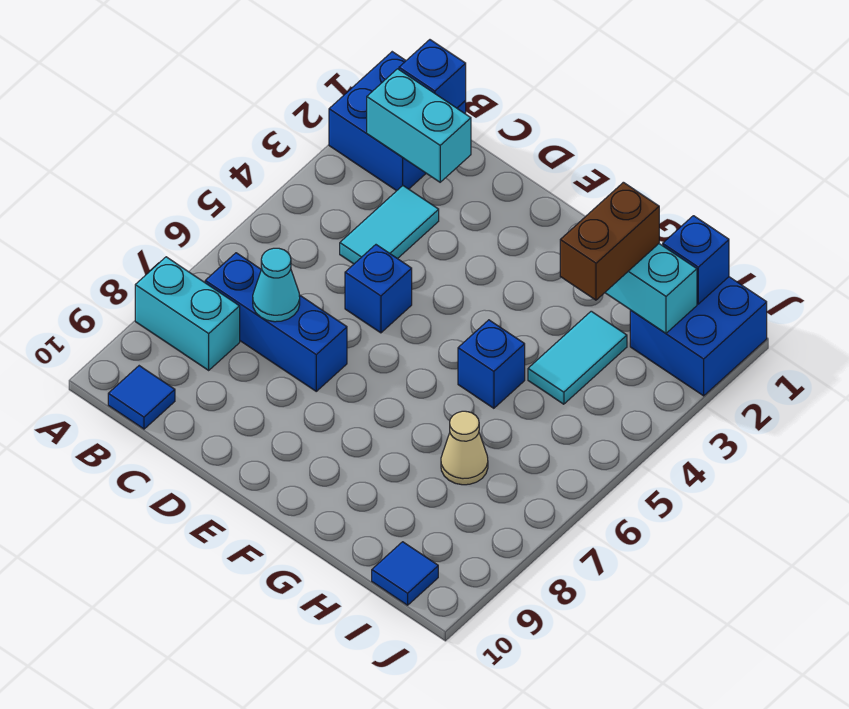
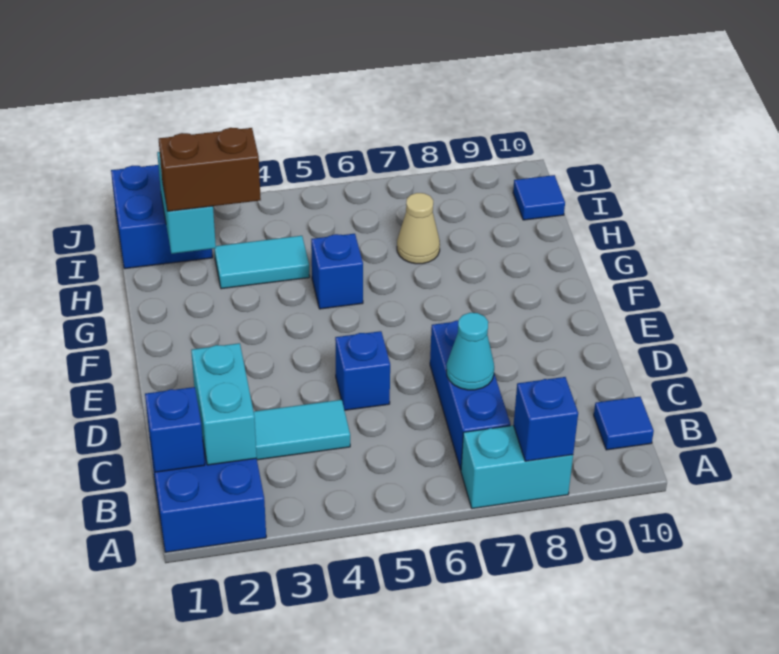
cyan brick A8:B8 level 1 -> cyan brick A7:A8 level 1
blue brick I1 level 2 -> blue brick A8 level 2

